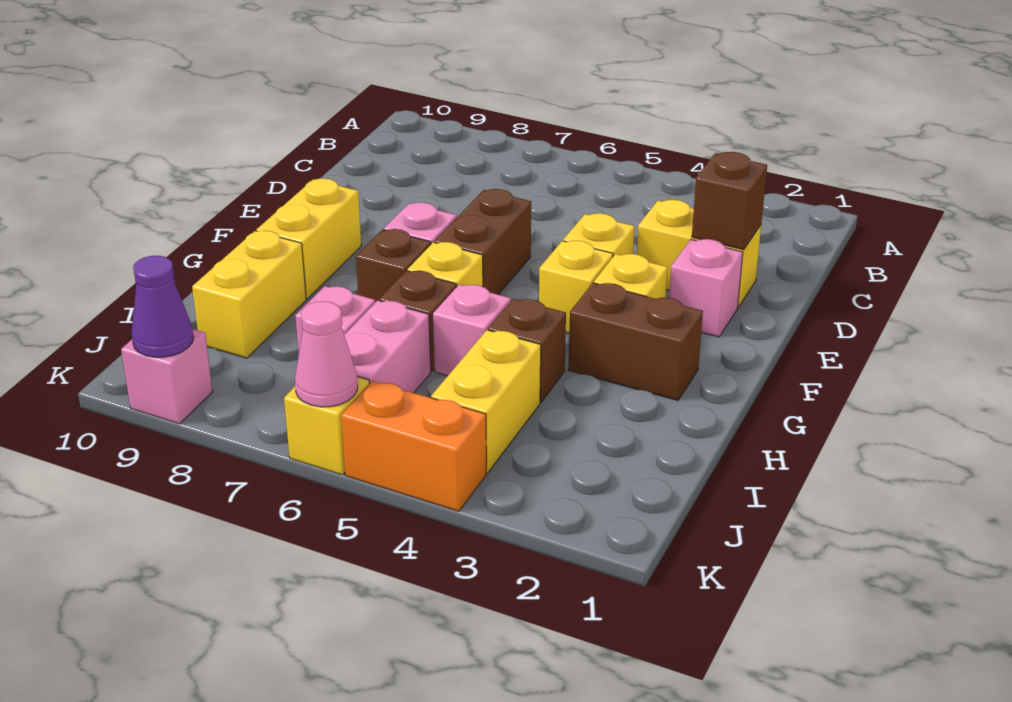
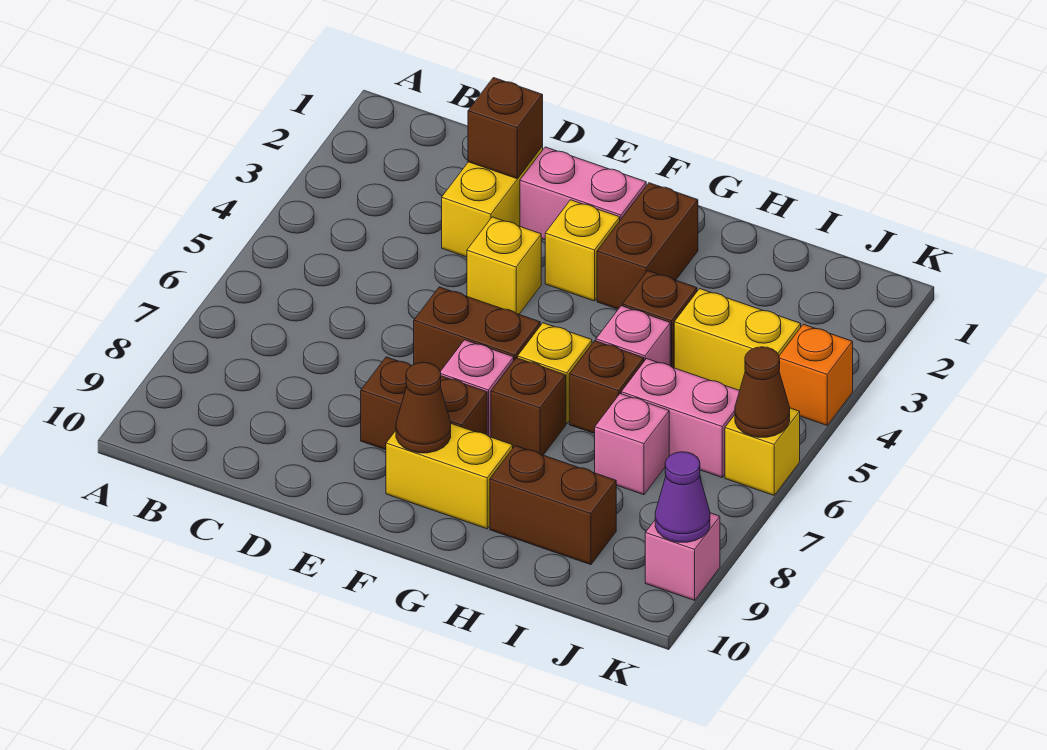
pink brick E2 level 1 -> pink brick E2:F2 level 1
none -> brown brick E8:F8 level 1
yellow brick F4 level 1 -> none
none -> brown cone F9 level 2
yellow brick H9:I9 level 1 -> brown brick H9:I9 level 1
orange brick K4:K5 level 1 -> orange brick K4 level 1
pink cone K6 level 2 -> brown cone K6 level 2

